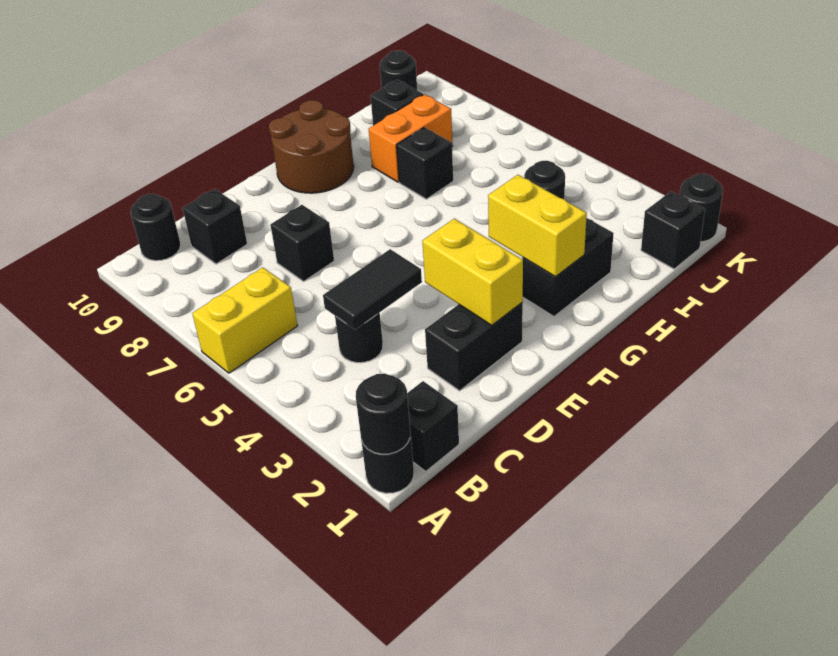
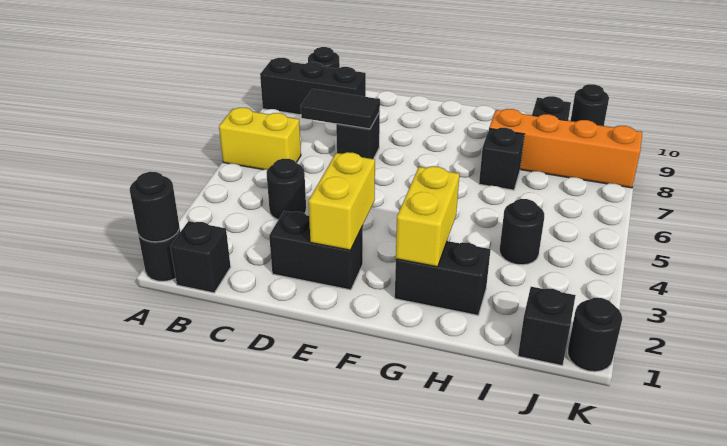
black tile C4:D4 level 2 -> black tile C7:D7 level 2
black brick C9 level 1 -> black brick A9:C9 level 1
brown round brick F9:G10 level 1 -> none
orange brick H8:I8 level 1 -> orange brick H8:K8 level 1

